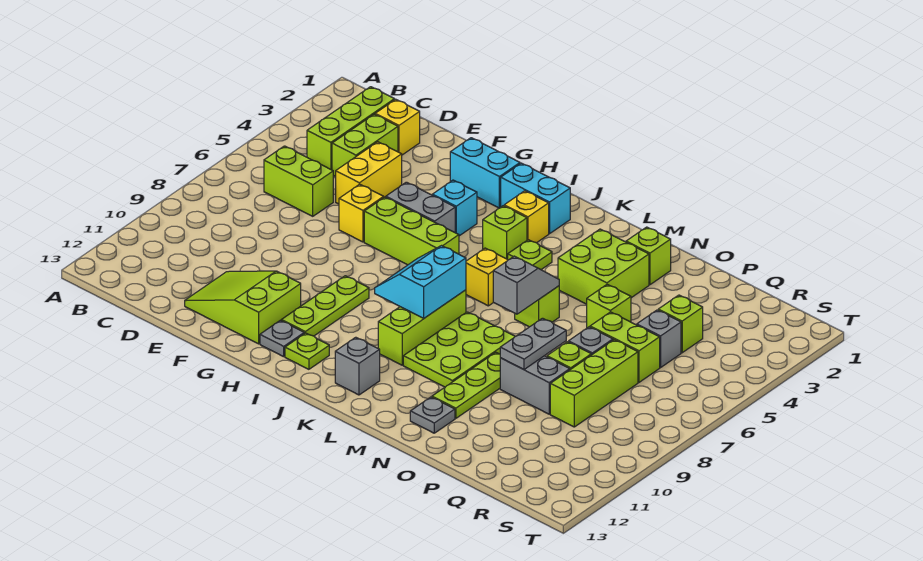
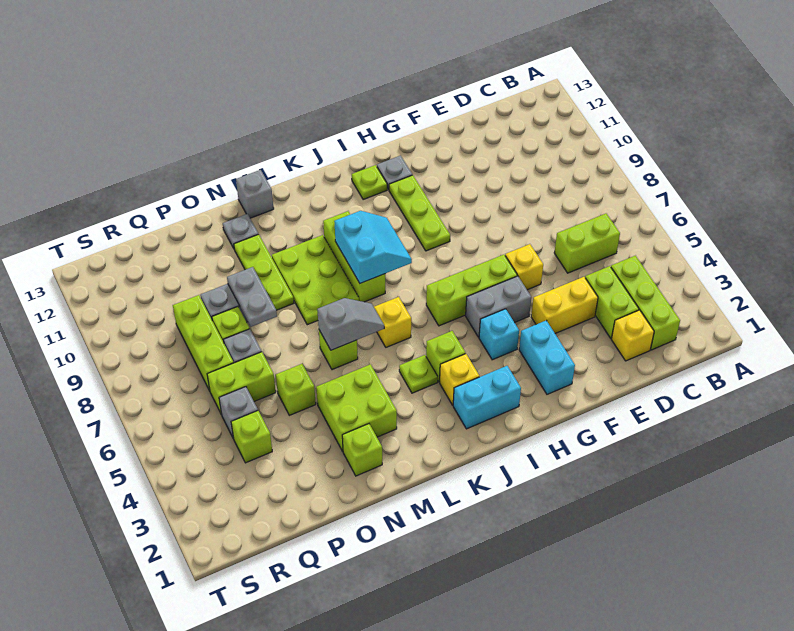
yellow brick E4:E5 level 1 -> yellow brick E4:F4 level 1
lime slope E11:G12 level 1 top G -> none
cyan brick G2:H2 level 1 -> cyan brick G2:G3 level 1
grey brick K12 level 1 -> grey brick M13 level 1
grey slope M6:M7 level 2 top 7 -> grey slope L6:M6 level 2 top M

